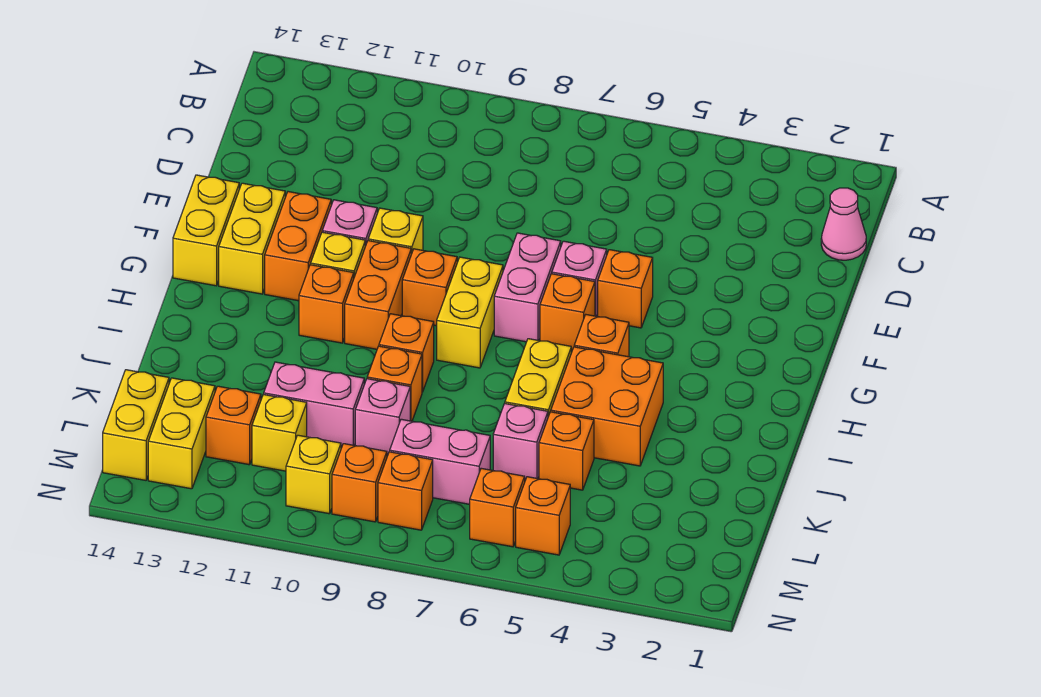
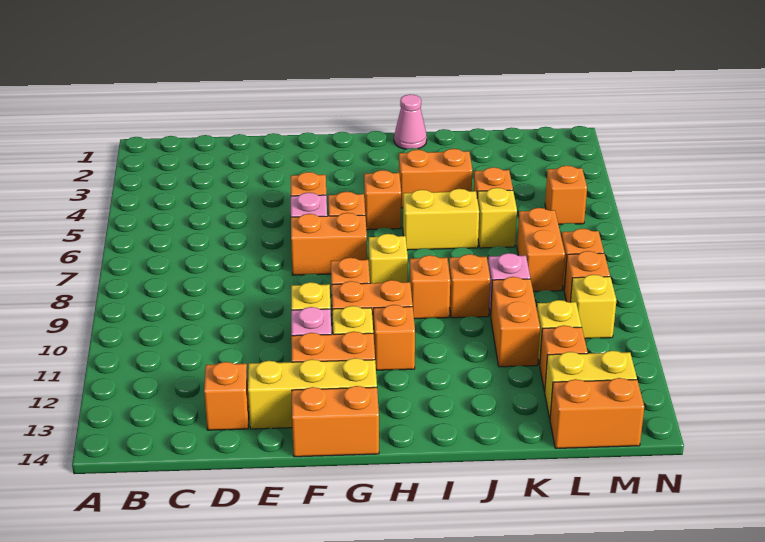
pink cone C1 level 1 -> pink cone I1 level 1
pink brick F7:G7 level 1 -> orange brick F7:G7 level 1
yellow brick F13:G13 level 1 -> yellow brick E13:G13 level 1
yellow brick F14:G14 level 1 -> orange brick F14:G14 level 1
yellow brick G8:H8 level 1 -> yellow brick H8 level 1
orange brick I4:J5 level 1 -> orange brick I4:J4 level 1
pink brick K6 level 1 -> yellow brick K6 level 1
pink brick K10:K11 level 1 -> orange brick K10:K11 level 1
pink brick L7:L8 level 1 -> orange brick L7:L8 level 1
yellow brick L14:M14 level 1 -> orange brick L14:M14 level 1
orange brick M6 level 1 -> orange brick D13 level 1

